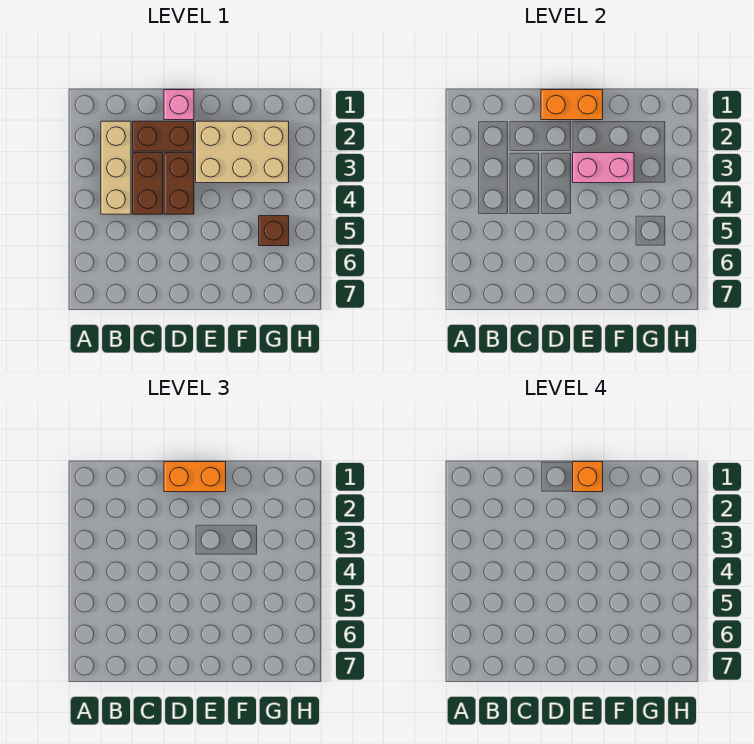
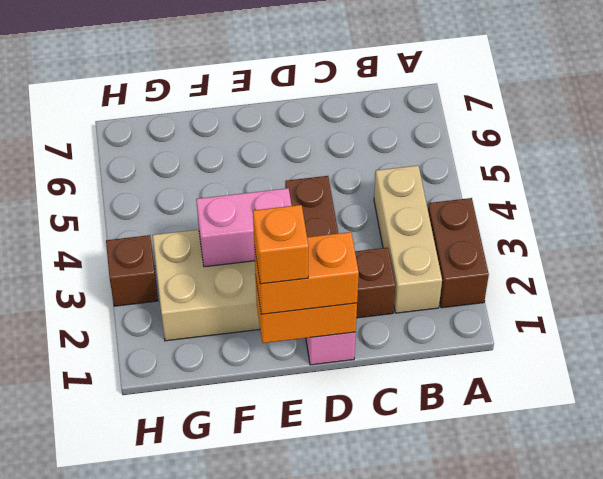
brown brick C3:C4 level 1 -> brown brick A2:A3 level 1
brown brick G5 level 1 -> brown brick H3 level 1

